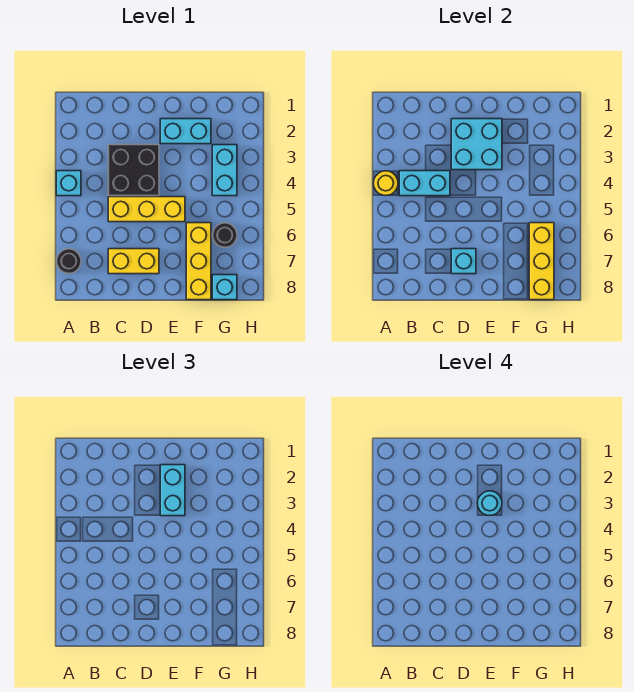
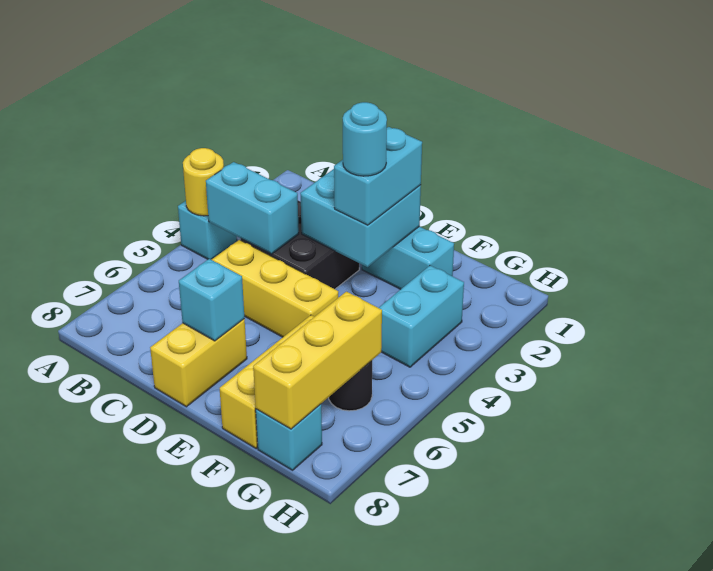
black round brick A7 level 1 -> none
yellow brick C7:D7 level 1 -> yellow brick D7:D8 level 1

